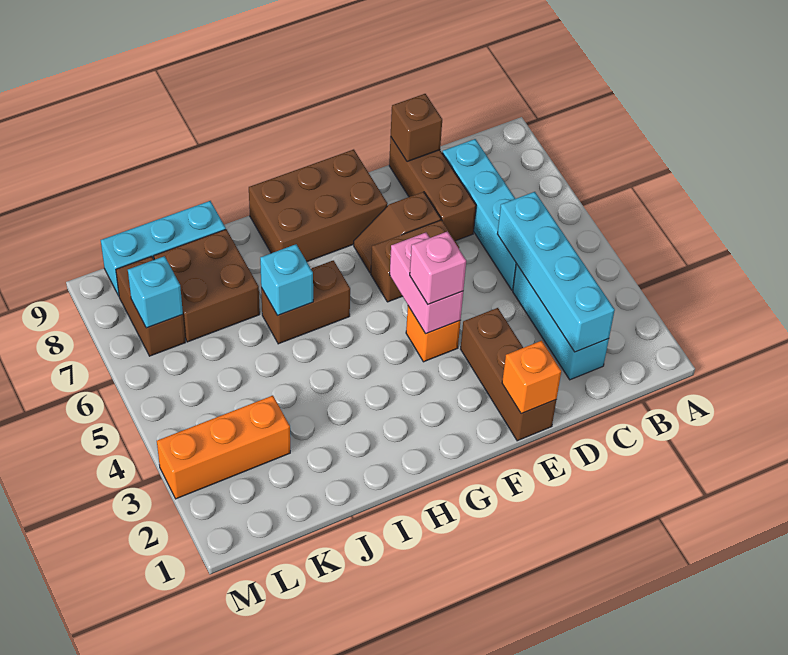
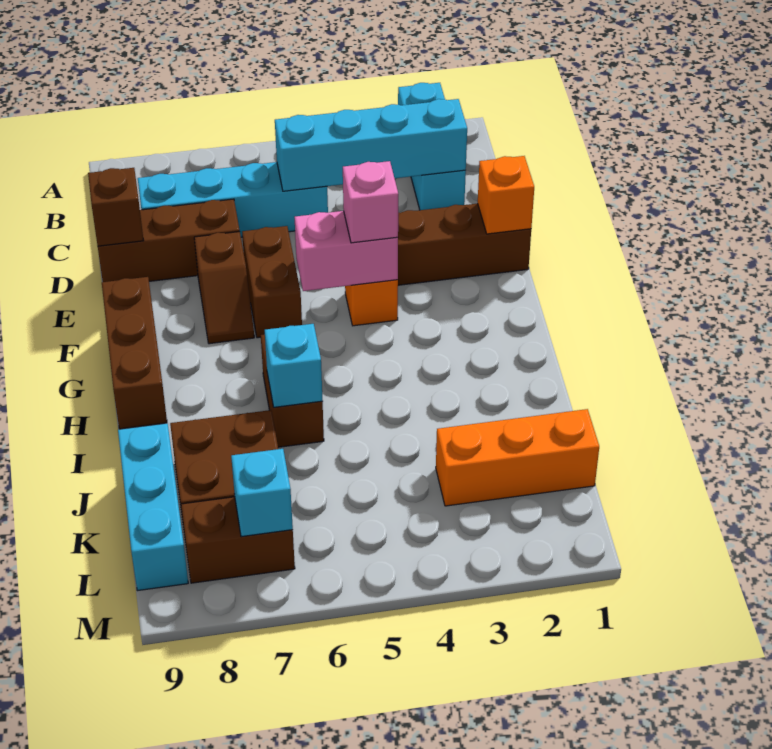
cyan brick C2:C4 level 1 -> cyan brick A2:C2 level 1
brown brick F8:H9 level 1 -> brown brick F9:H9 level 1
orange brick K3:M3 level 1 -> orange brick K1:K3 level 1

